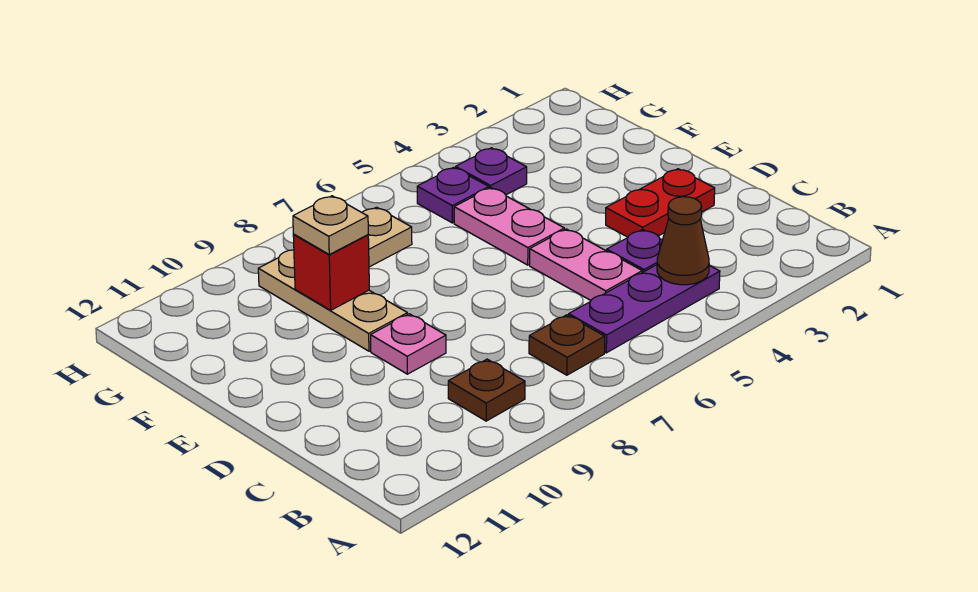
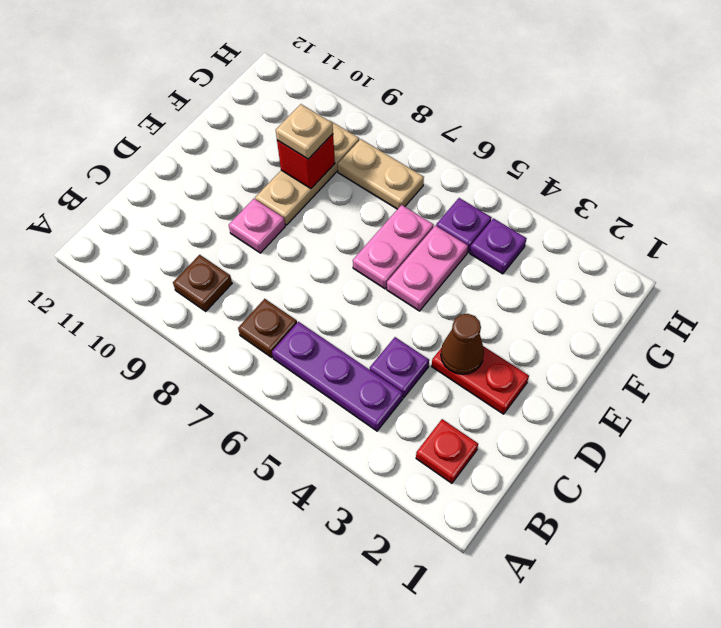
none -> red plate B2 level 1
brown cone B4 level 2 -> brown cone D3 level 2
pink plate C5:D5 level 1 -> pink plate E6:F6 level 1

